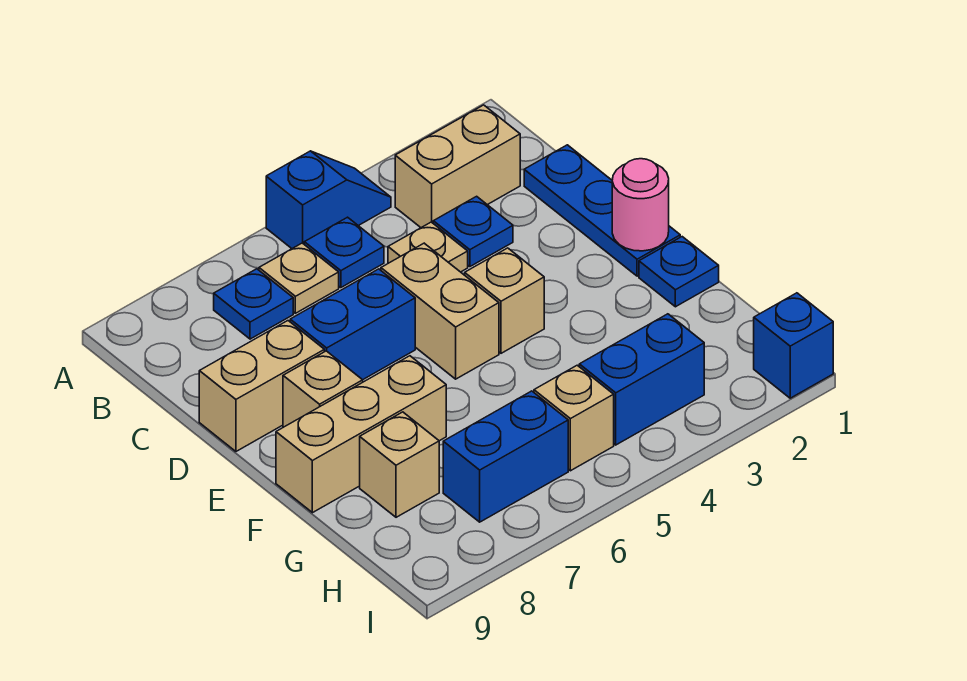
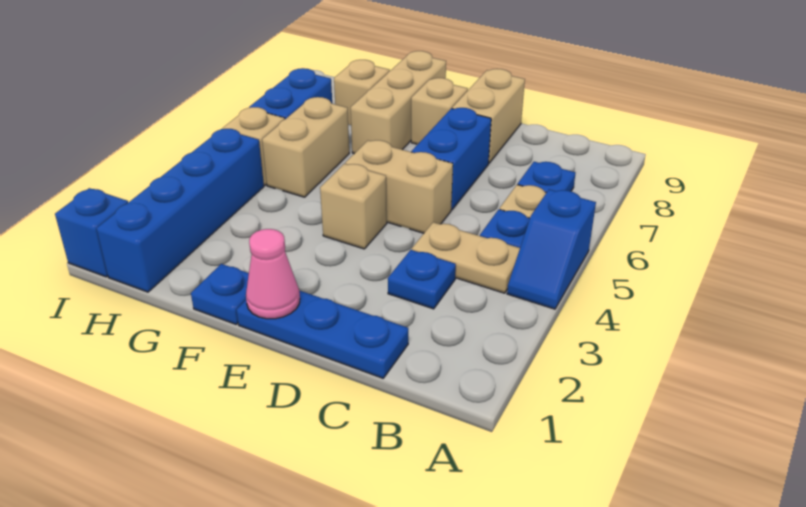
tan brick B2:B3 level 1 -> tan brick G5:G6 level 1
tan plate C4 level 1 -> tan plate B4:C4 level 1
pink round brick E1 level 2 -> pink cone E1 level 2
blue brick H3:H4 level 1 -> blue brick H1:H4 level 1

